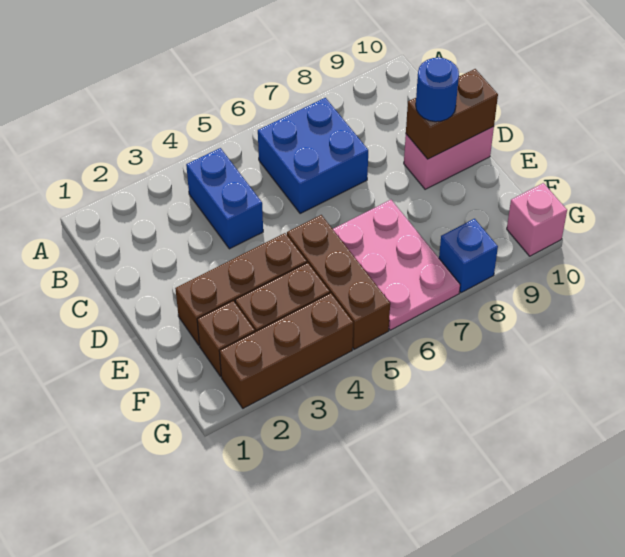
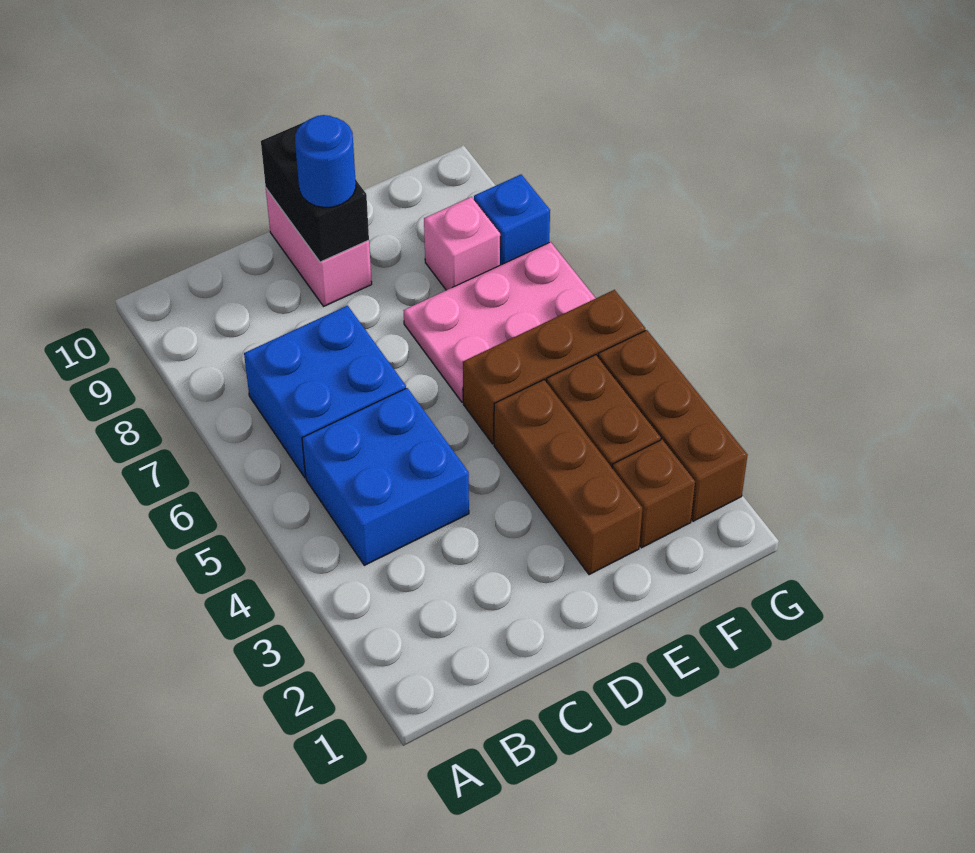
blue brick B4:C4 level 1 -> blue brick B4:C5 level 1
brown brick D9:D10 level 2 -> black brick D9:D10 level 2
pink brick G10 level 1 -> pink brick F8 level 1

